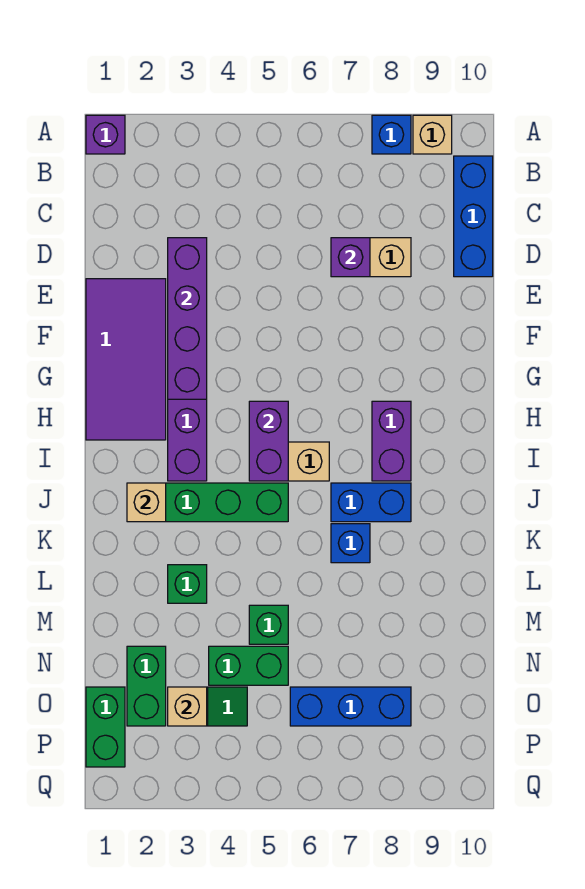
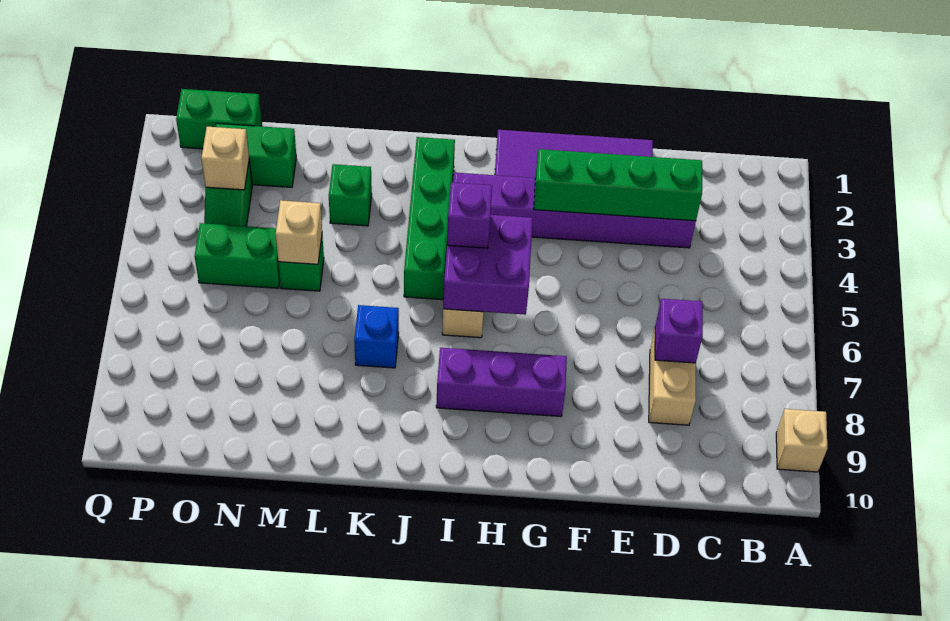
purple brick A1 level 1 -> purple brick I5 level 3
blue brick A8 level 1 -> none
blue brick B10:D10 level 1 -> none
purple brick D3:G3 level 2 -> green brick D3:G3 level 2
purple brick H5:I5 level 2 -> purple brick H5:I6 level 2
purple brick H8:I8 level 1 -> purple brick G8:I8 level 1
tan brick J2 level 2 -> tan brick M5 level 2
blue brick J7:J8 level 1 -> none
green brick N4:N5 level 1 -> green brick N5:O5 level 1
blue brick O6:O8 level 1 -> none

